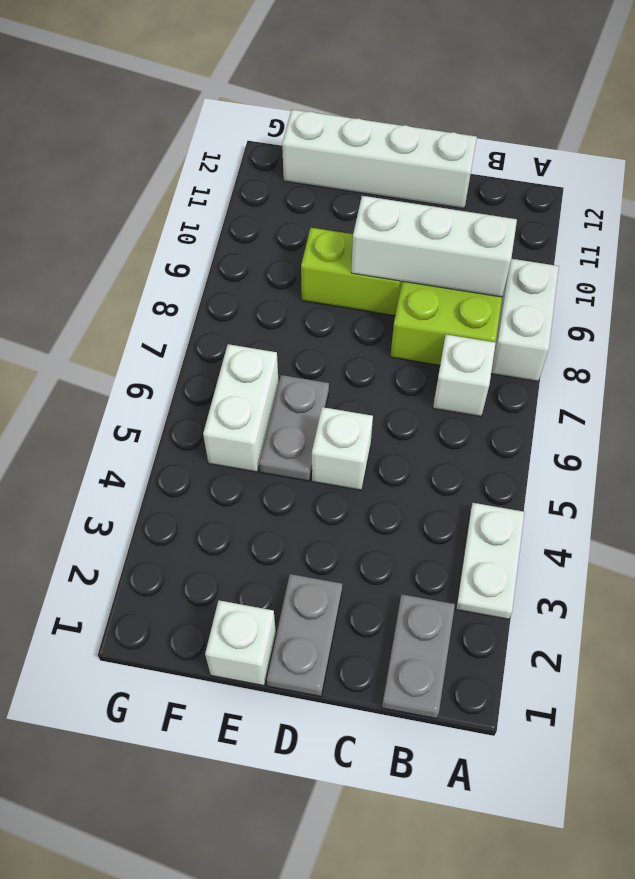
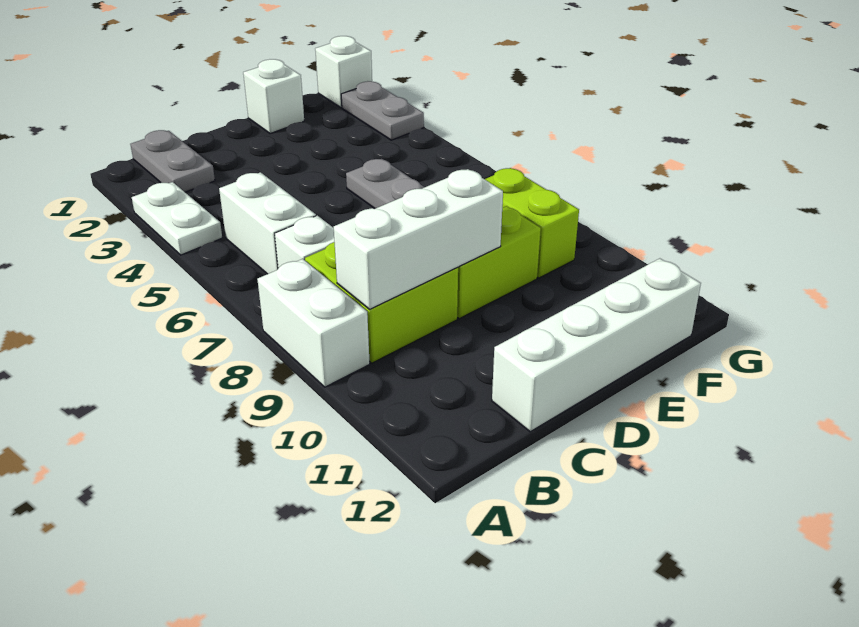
grey plate D1:D2 level 1 -> grey plate G2:G3 level 1
white brick D5 level 1 -> white brick G1 level 1
white brick F5:F6 level 1 -> white brick B5:B6 level 1
none -> lime brick F8:F9 level 1

